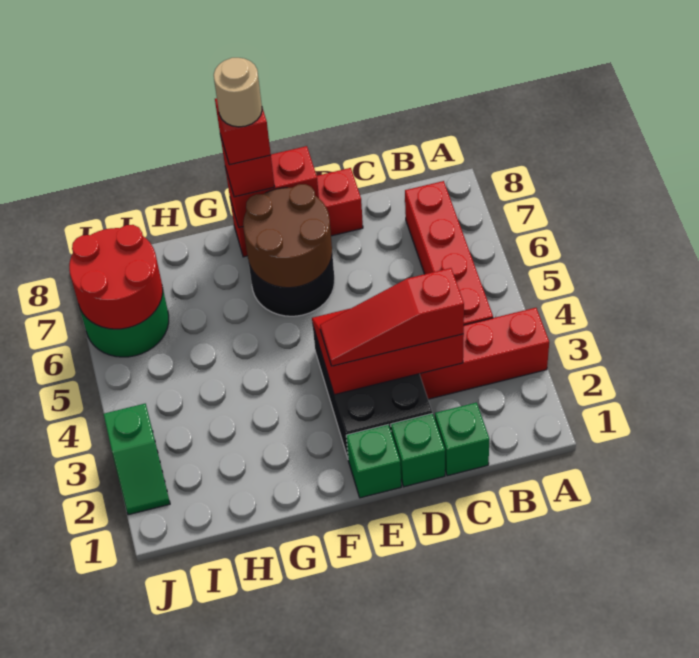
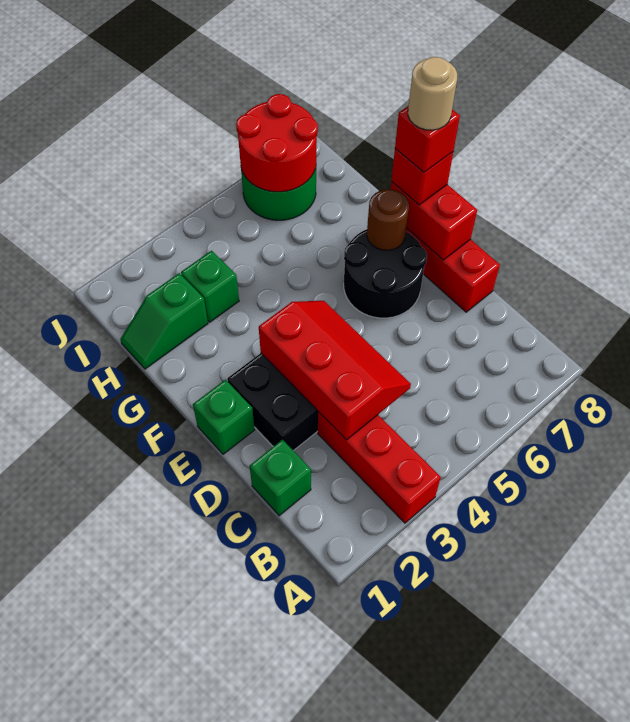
red brick B4:B7 level 1 -> none
red slope C3:E3 level 3 top C -> none
green brick D1 level 1 -> green brick H3 level 1
brown round brick E6:F7 level 2 -> brown round brick F7 level 2
green slope J2:J3 level 1 top 3 -> green slope H1:H2 level 1 top 2

